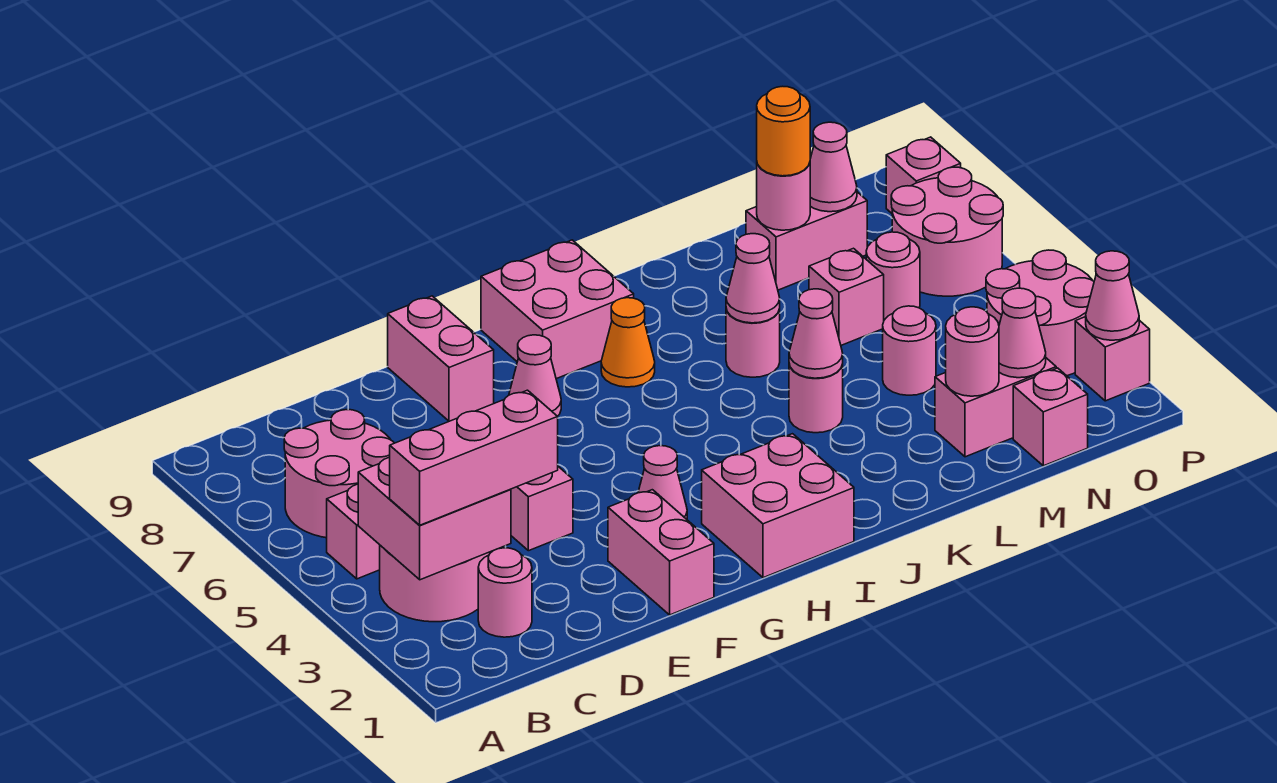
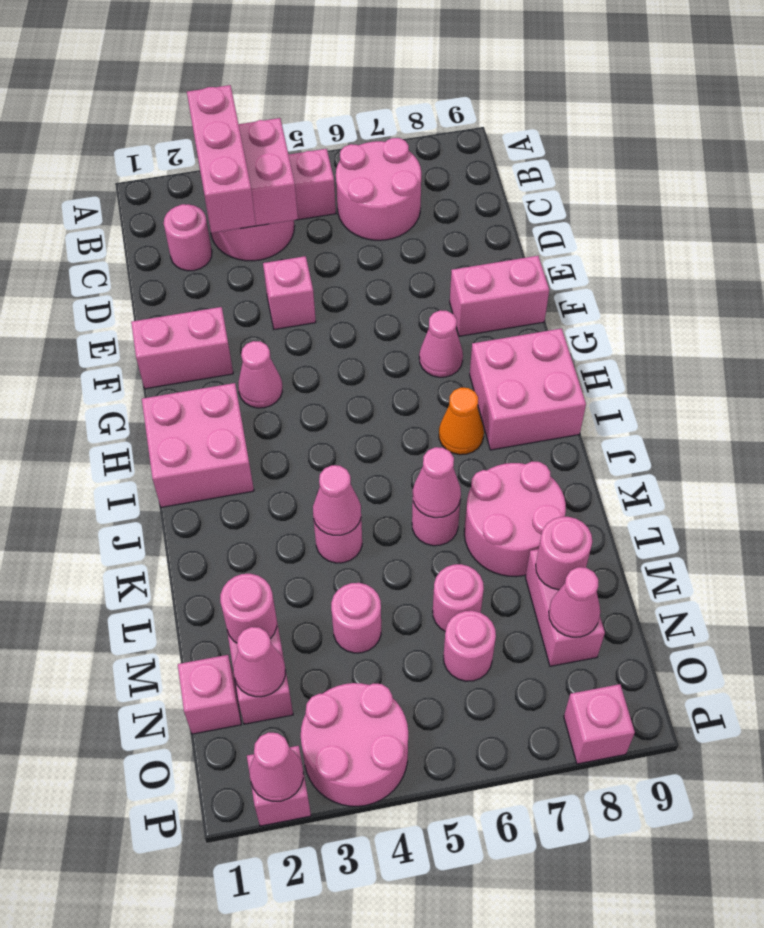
pink brick M6 level 1 -> pink round brick M6 level 1
orange round brick M8 level 3 -> none
pink round brick O6:P7 level 1 -> pink round brick K7:L8 level 1

